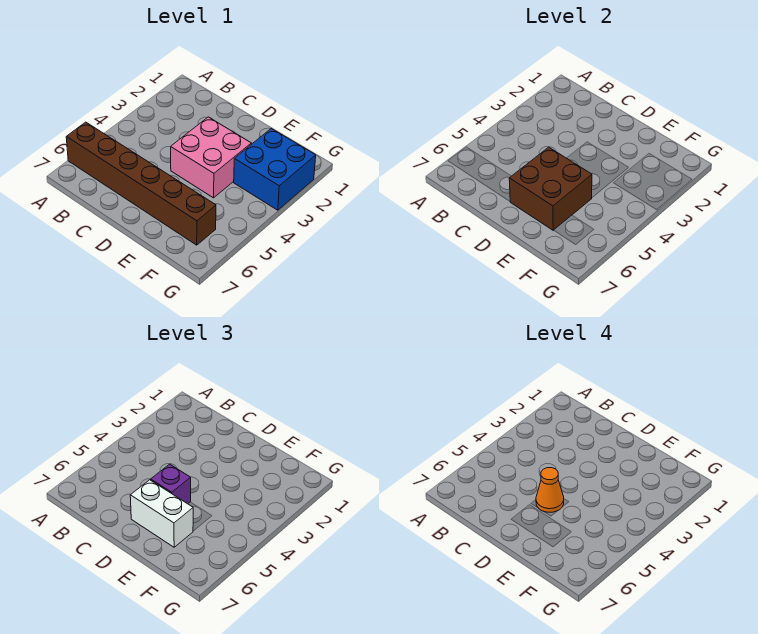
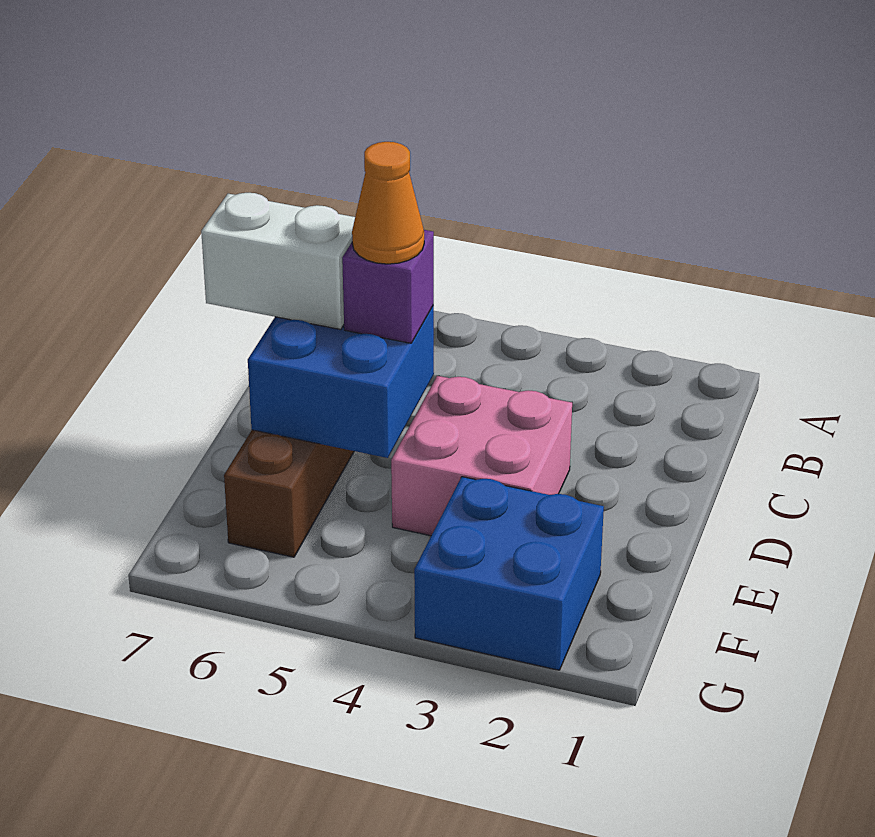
brown brick D5:E6 level 2 -> blue brick D5:E6 level 2
white brick D6:E6 level 3 -> white brick D6:D7 level 3

